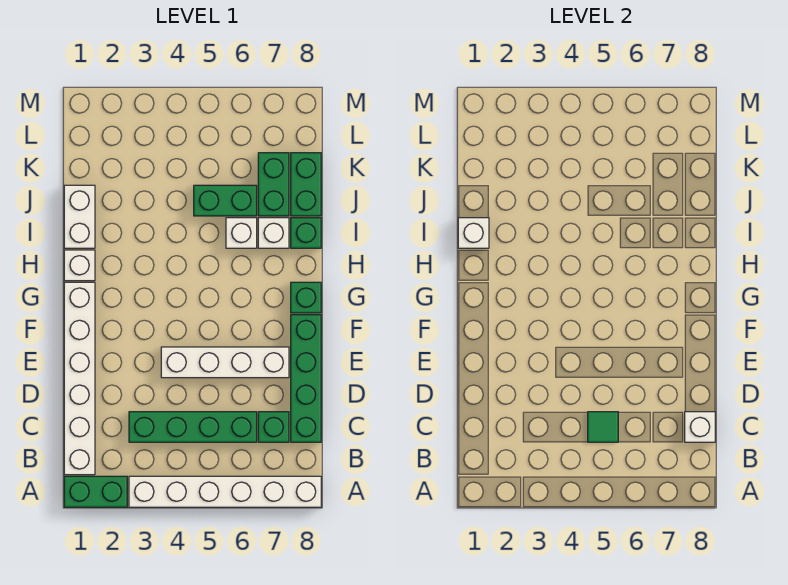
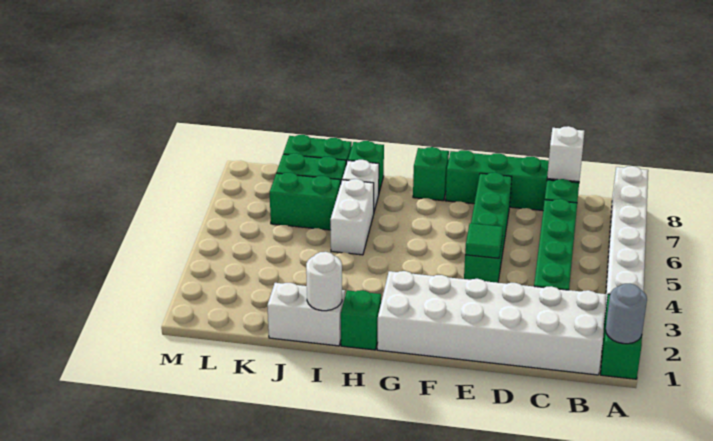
none -> grey round brick A1 level 2
white brick B1:G1 level 1 -> white brick B1:G2 level 1
green tile C5 level 2 -> green tile E4 level 2
white brick E4:E7 level 1 -> green brick E4:E7 level 1
white brick H1 level 1 -> green brick H1 level 1
white brick I1 level 2 -> white round brick I1 level 2
white brick I6 level 1 -> white brick I5:I6 level 1
green brick J5:J6 level 1 -> green brick J6:K6 level 1

